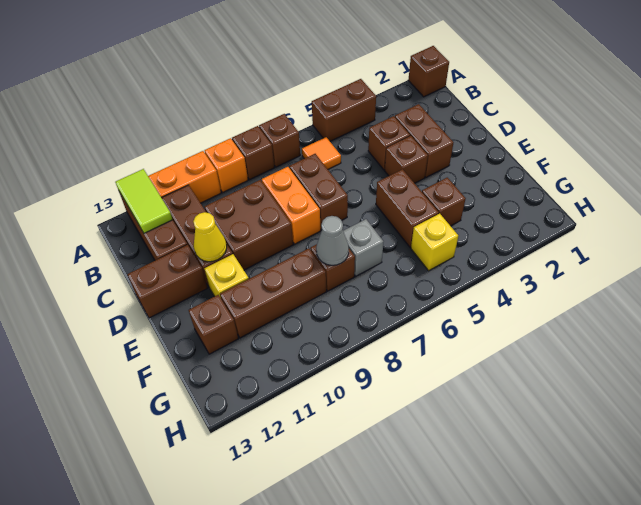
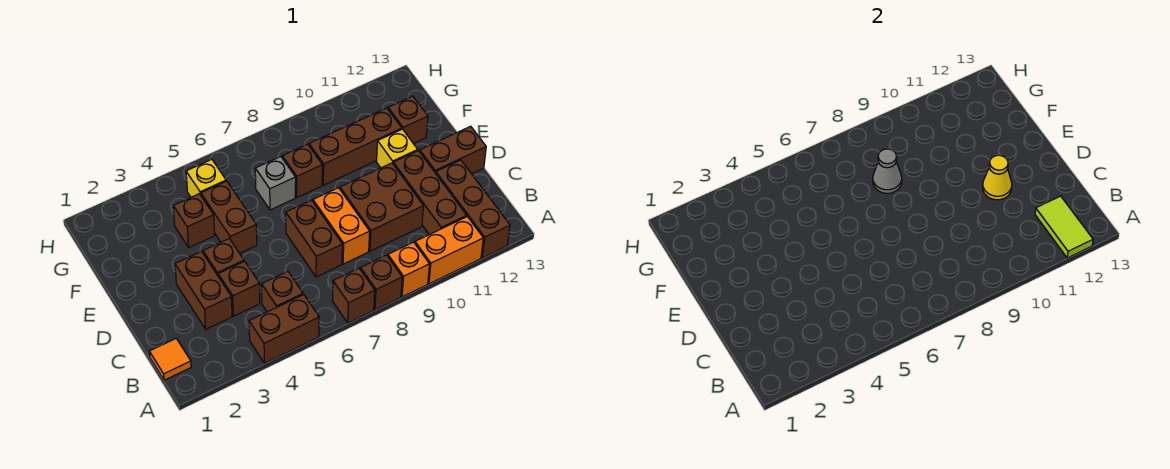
brown brick A1 level 1 -> brown brick B5 level 1
orange tile B6 level 1 -> orange tile B1 level 1

